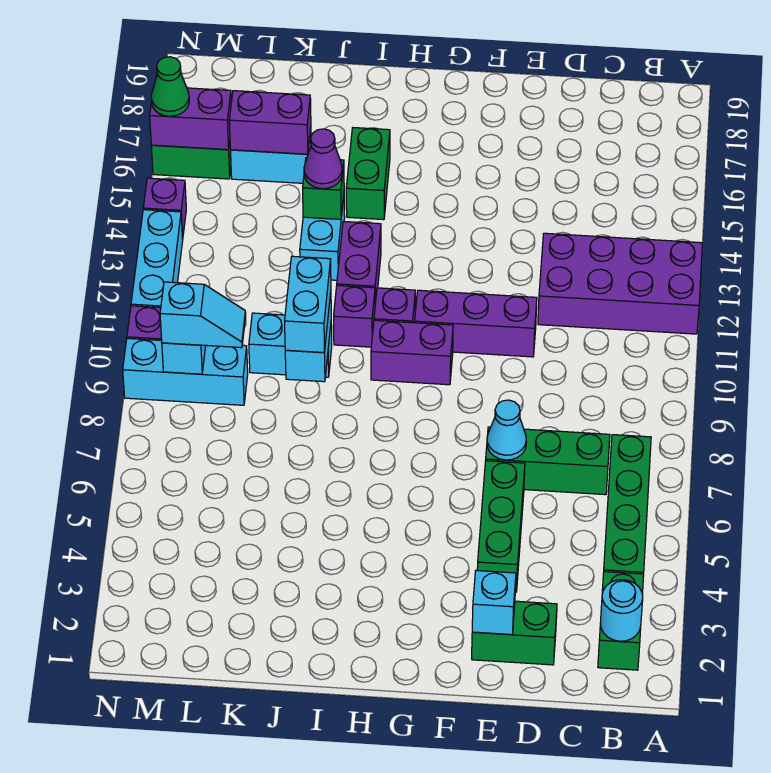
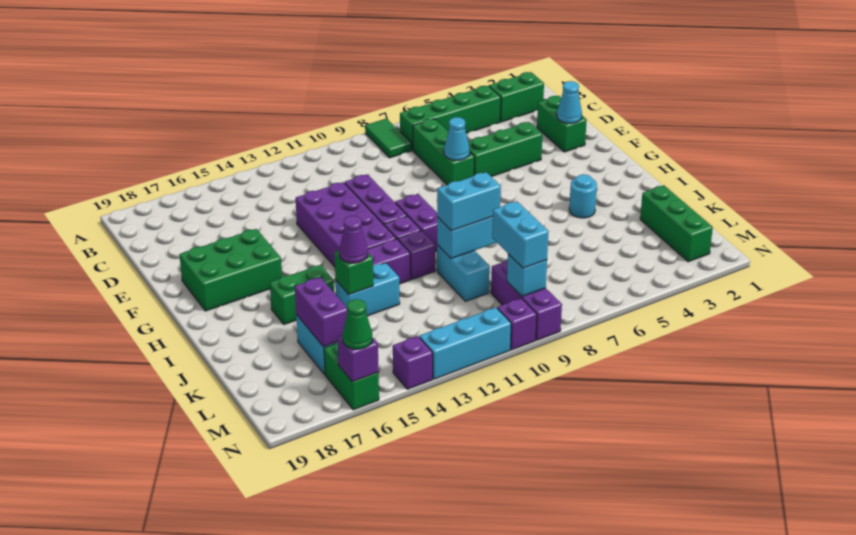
none -> green tile A8:B8 level 1
purple brick A12:D13 level 1 -> purple brick E12:H13 level 1
cyan round brick B2 level 2 -> cyan round brick I4 level 1
cyan brick E2 level 2 -> cyan cone E2 level 2
none -> green brick F16:G18 level 1
none -> green brick K2:M2 level 1
cyan brick L9:N9 level 1 -> purple brick L9:N9 level 1
cyan slope L9:M9 level 3 top M -> cyan brick L9:M9 level 3
purple brick M16:N16 level 2 -> purple brick N16 level 2

